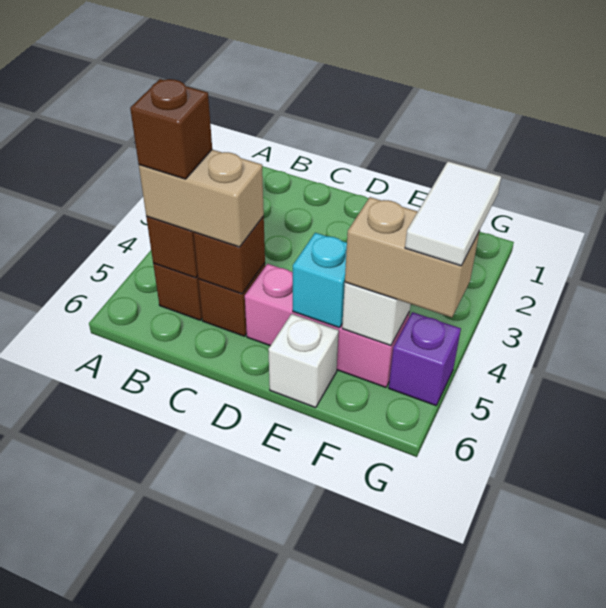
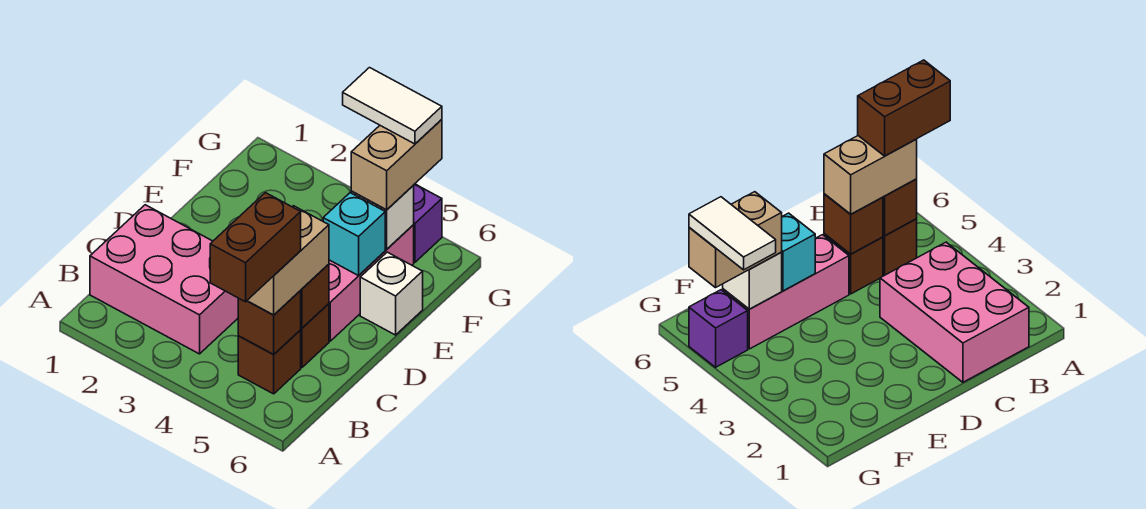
none -> pink brick B1:C3 level 1
brown brick B5 level 4 -> brown brick A5:B5 level 4

